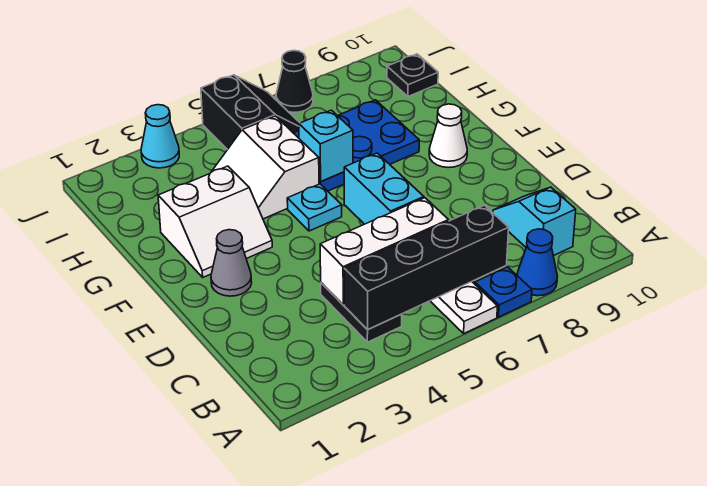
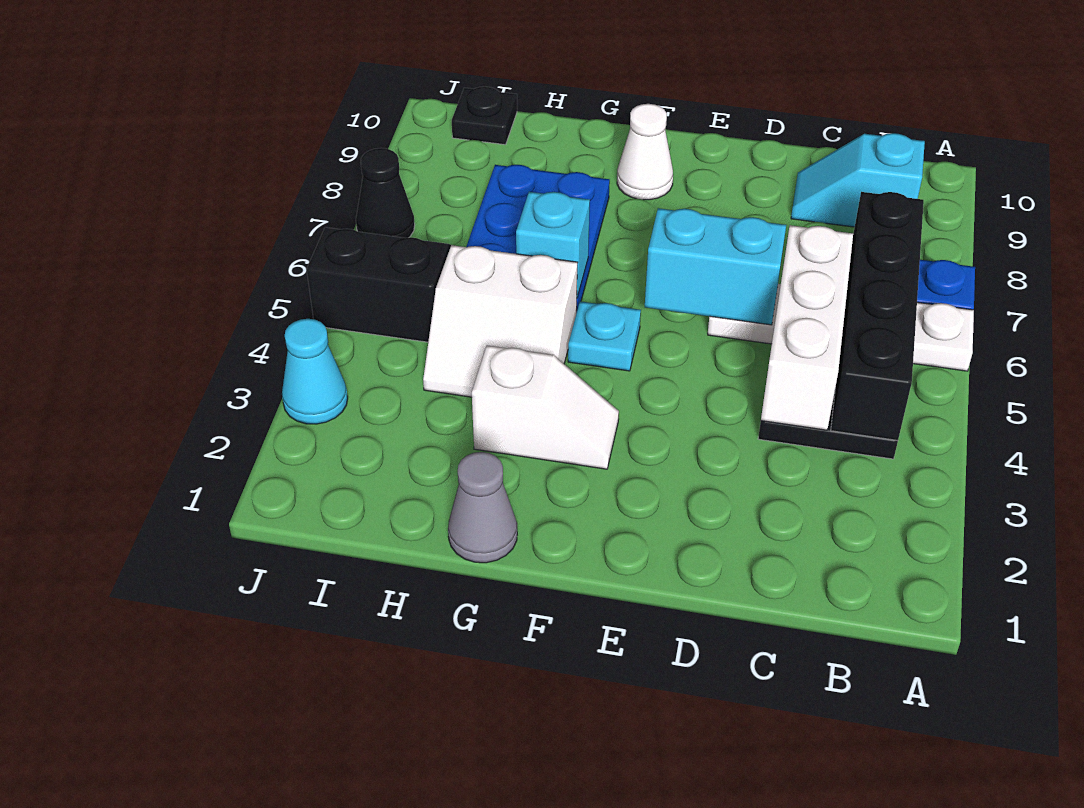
blue cone A8 level 1 -> none
grey cone E2 level 1 -> grey cone G1 level 1
white slope F2:G3 level 1 top G -> white slope F3:G3 level 1 top G

